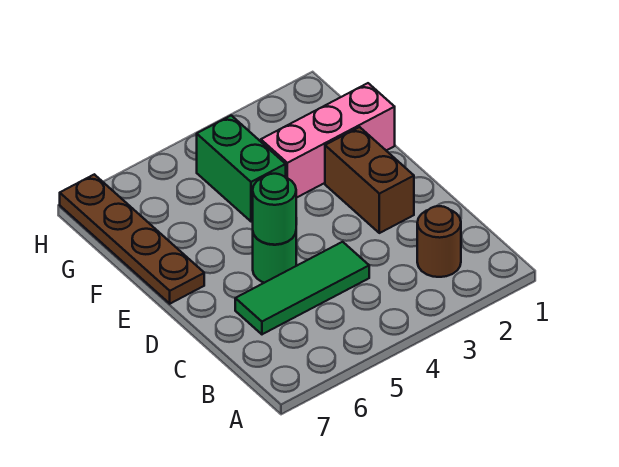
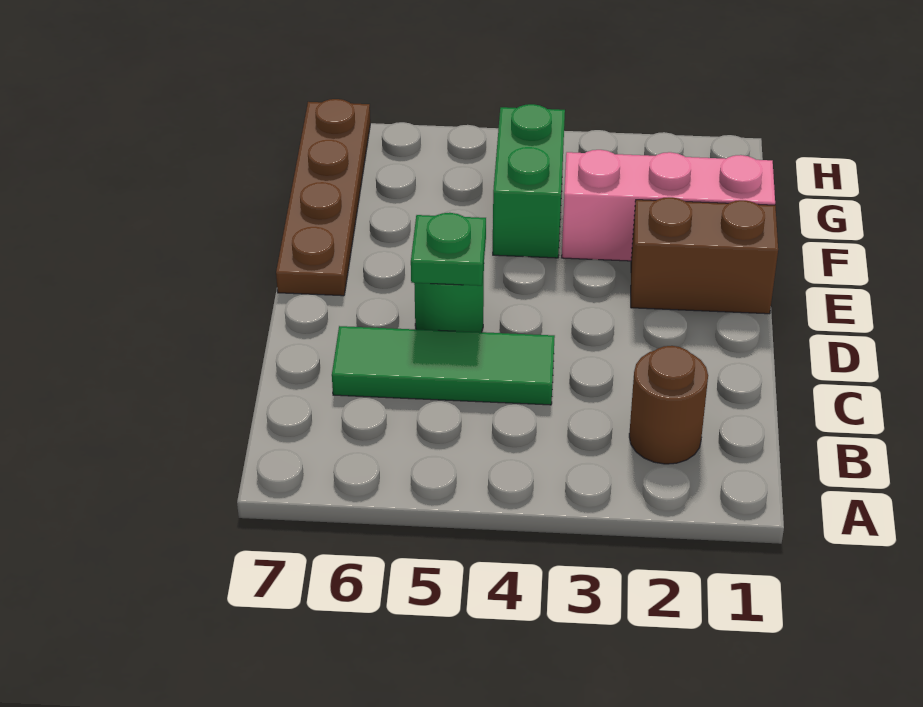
brown brick D2:E2 level 1 -> brown brick E1:E2 level 1
green round brick D5 level 2 -> green plate D5 level 2

